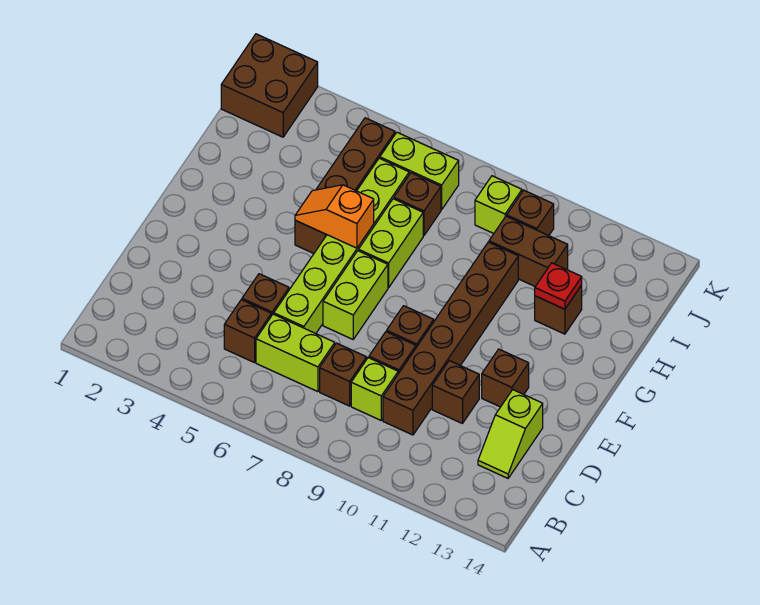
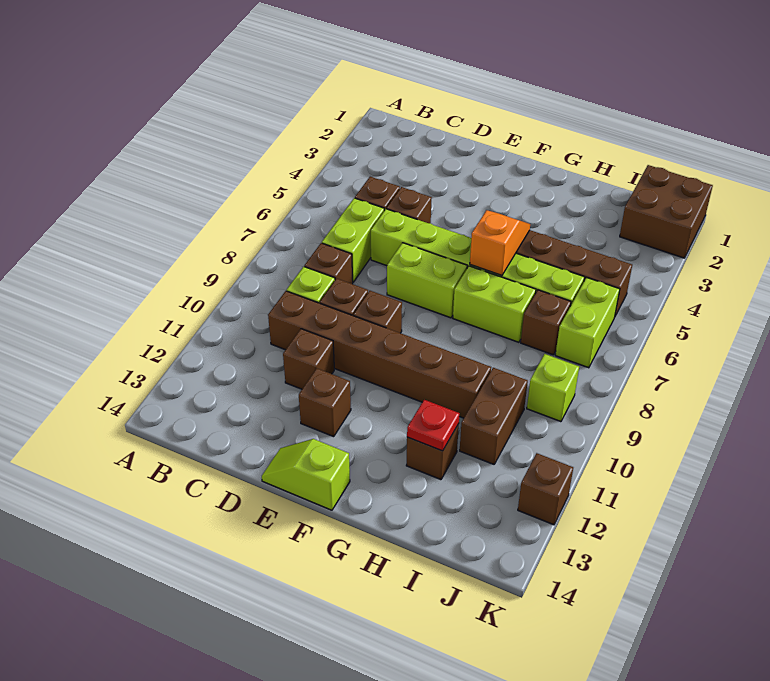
lime slope C13:D13 level 1 top D -> lime slope E14:F14 level 1 top F
brown brick J10 level 1 -> brown brick K12 level 1

